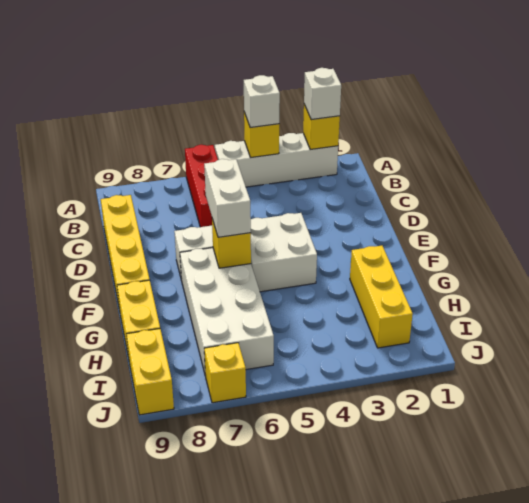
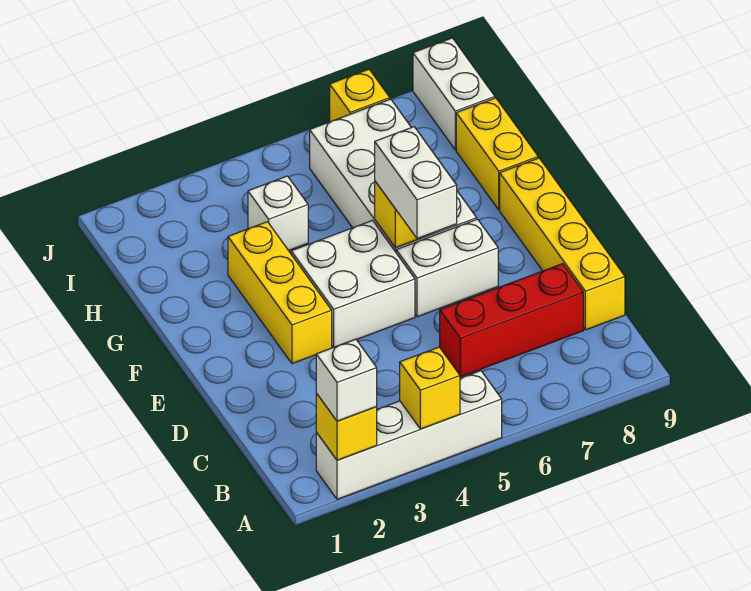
white brick A4 level 3 -> white brick H4 level 1
red brick A6:C6 level 1 -> red brick C6:C8 level 1
yellow brick G2:I2 level 1 -> yellow brick E3:G3 level 1
yellow brick I9:J9 level 1 -> white brick I9:J9 level 1

